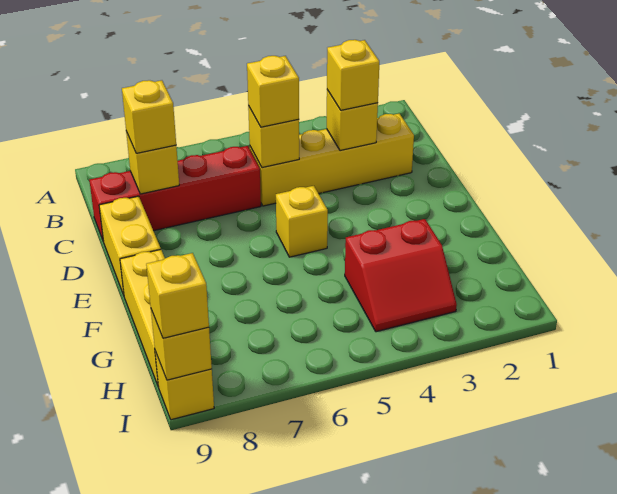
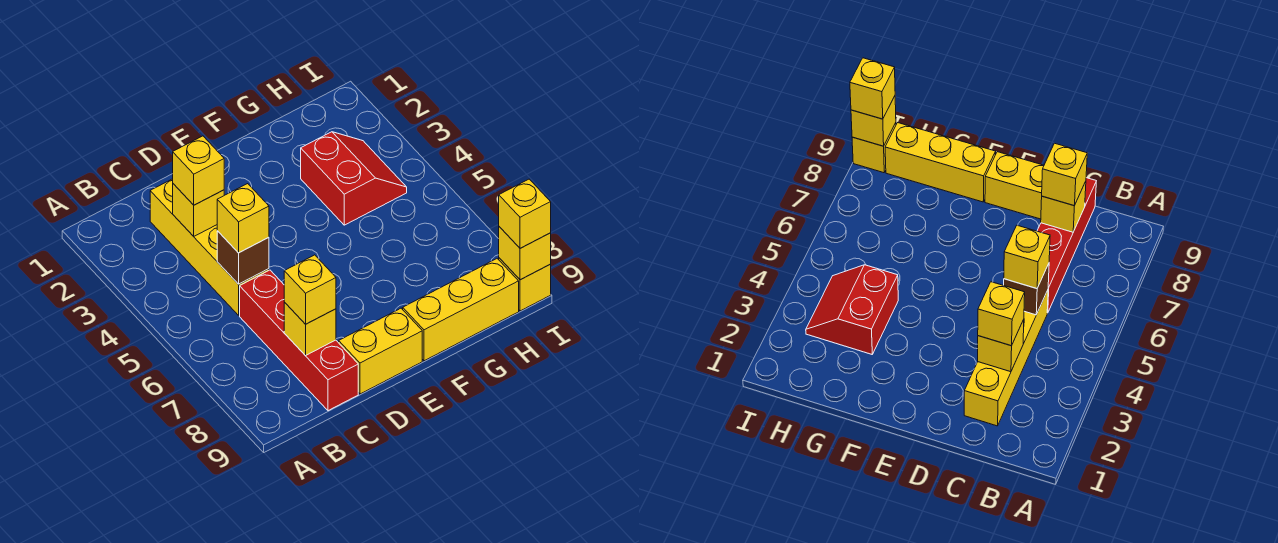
yellow brick C5 level 2 -> brown brick C5 level 2
yellow brick E5 level 1 -> none

